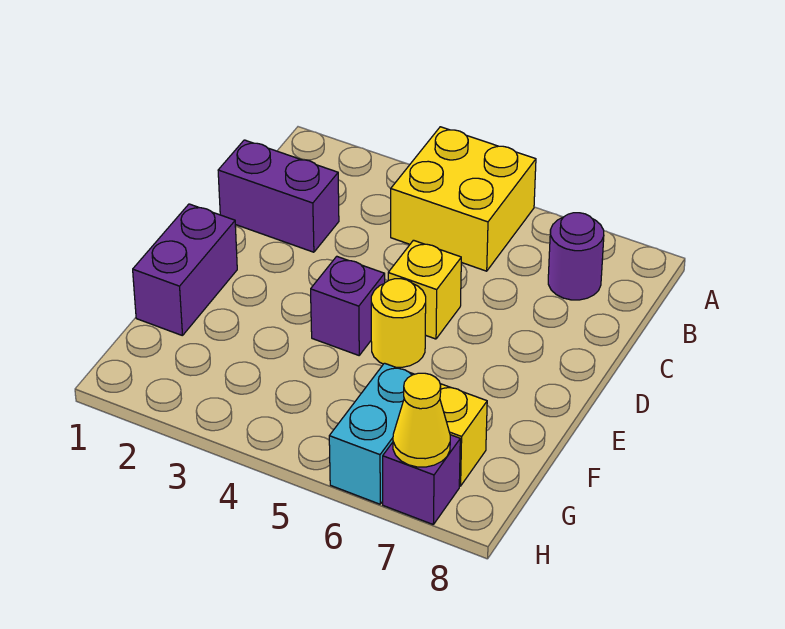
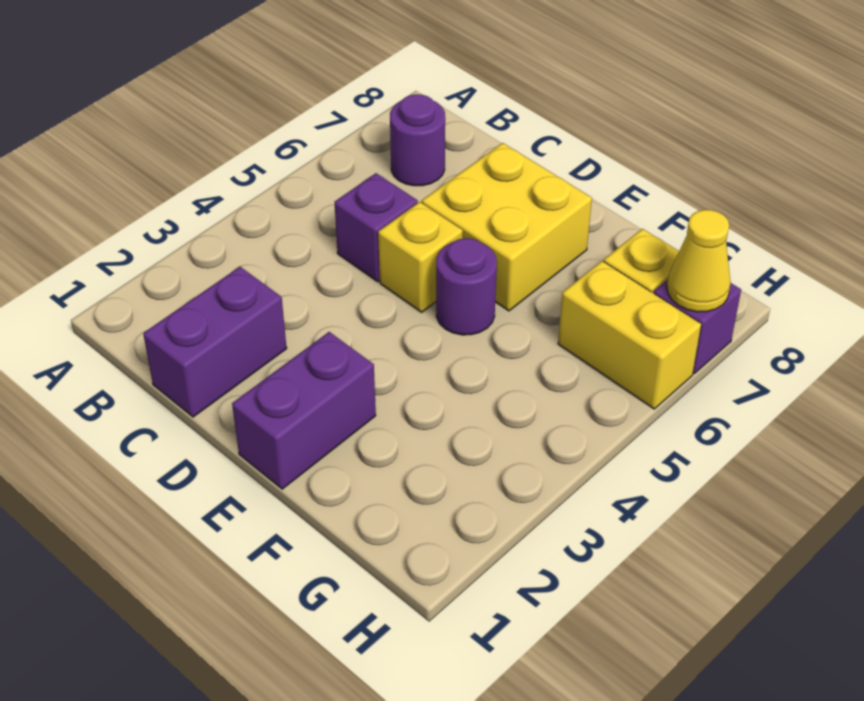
yellow brick A4:B5 level 1 -> yellow brick D6:E7 level 1
purple brick E1:F1 level 1 -> purple brick E1:E2 level 1
purple brick E4 level 1 -> purple brick C5 level 1
yellow round brick E5 level 1 -> purple round brick E5 level 1
cyan brick G6:H6 level 1 -> yellow brick G6:H6 level 1

